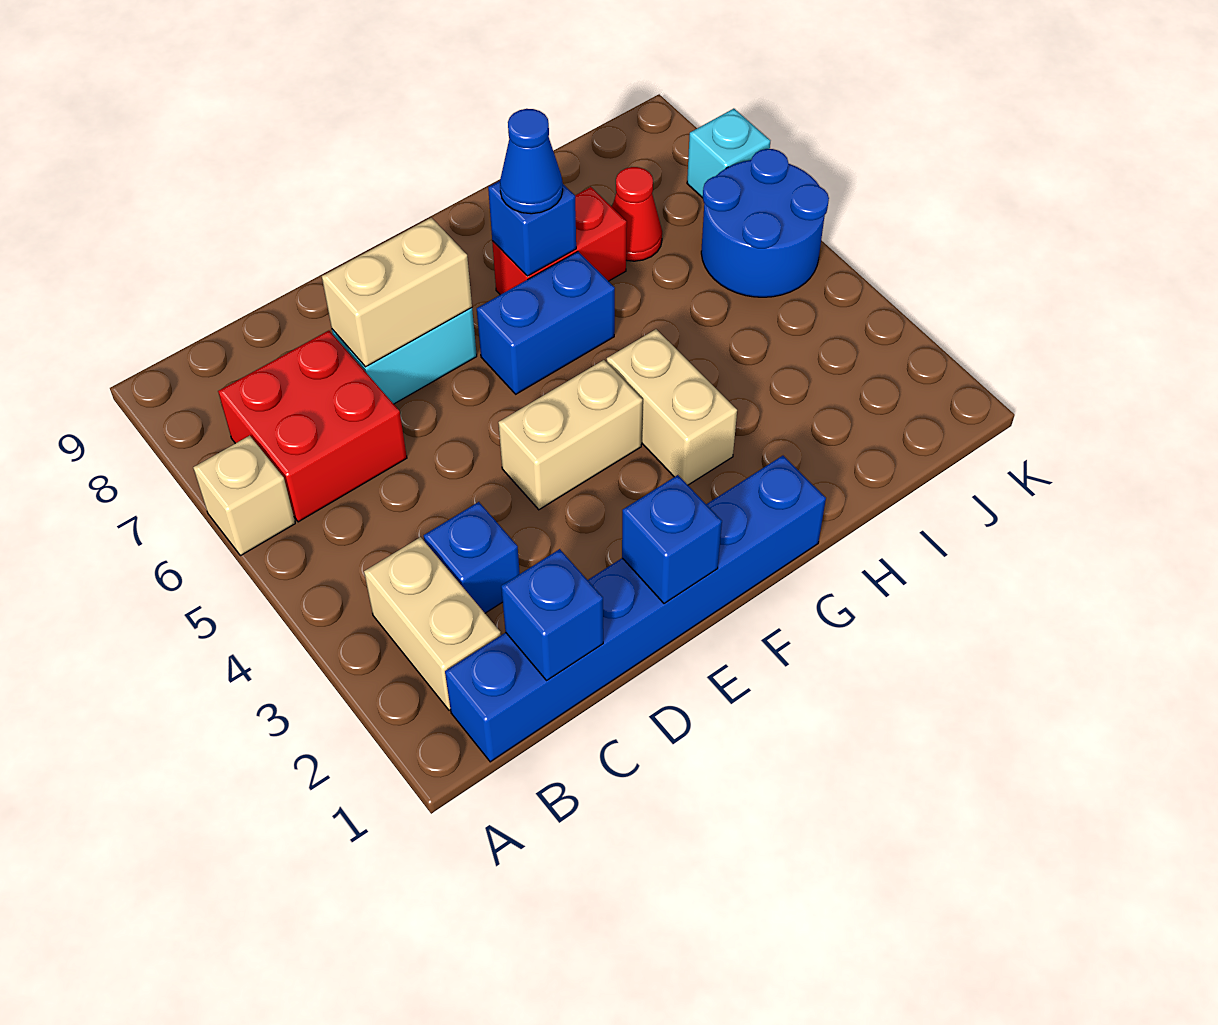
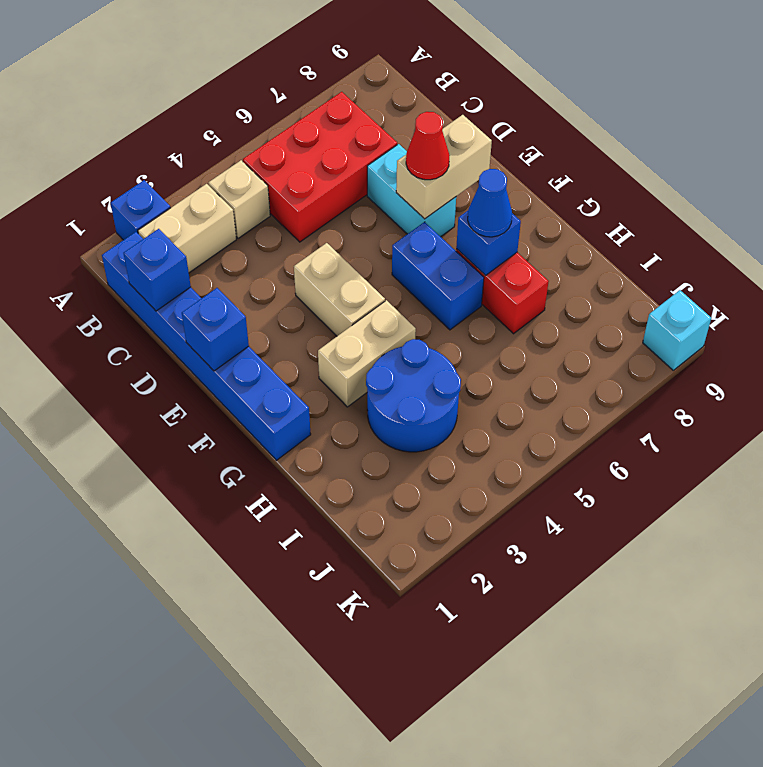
tan brick A6 level 1 -> tan brick B4 level 1
red brick B6:C7 level 1 -> red brick B5:C7 level 1
blue brick C3 level 1 -> blue brick A2 level 1
tan brick D7:E7 level 2 -> tan brick E7:E8 level 2
red cone I7 level 1 -> red cone E7 level 3
blue round brick J5:K6 level 1 -> blue round brick H3:I4 level 1
cyan brick K7 level 1 -> cyan brick K9 level 1

